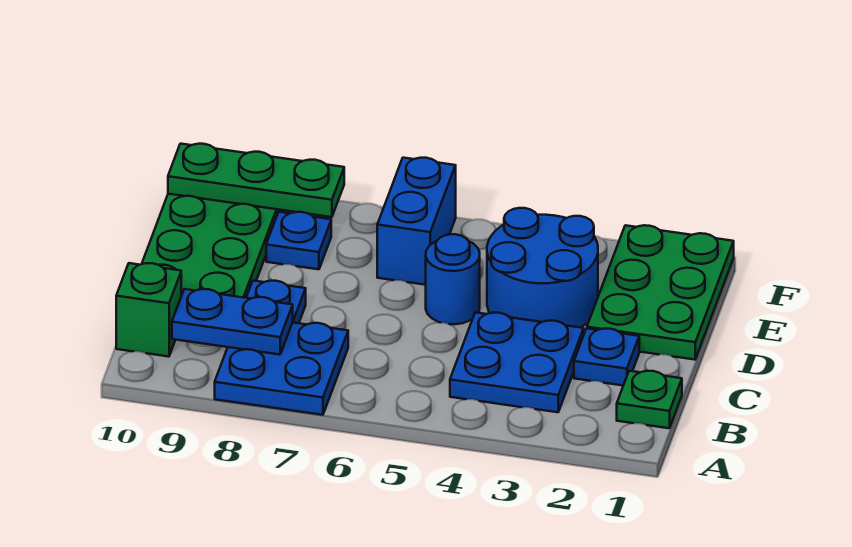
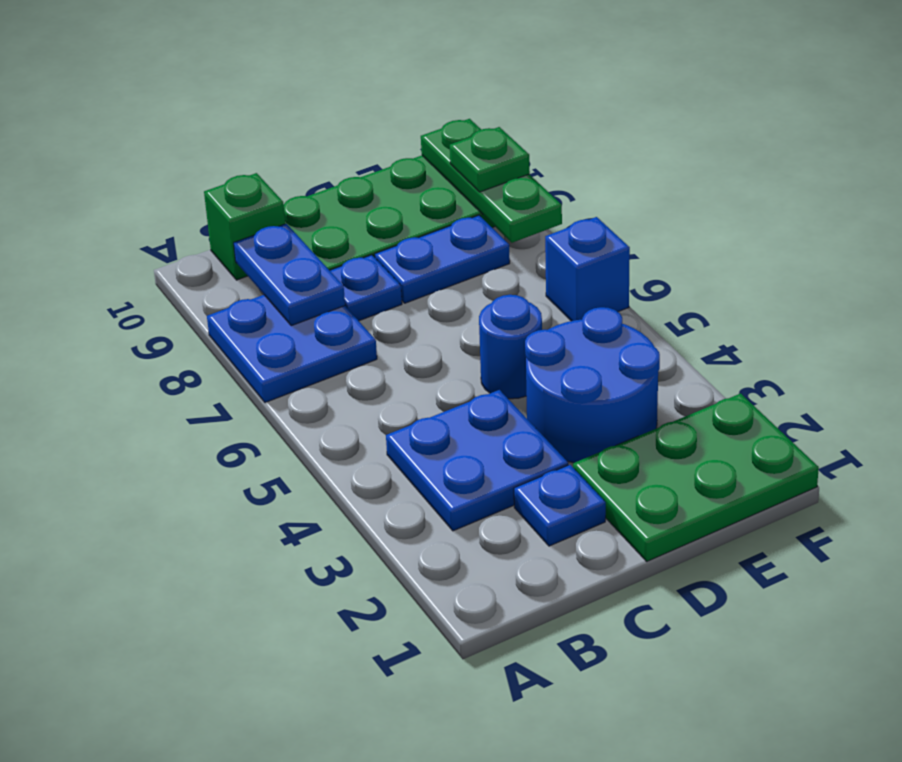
green plate B1 level 1 -> green plate F9 level 3
blue brick E6:F6 level 1 -> blue brick F6 level 1
blue plate E8 level 1 -> blue plate D8:E8 level 1

